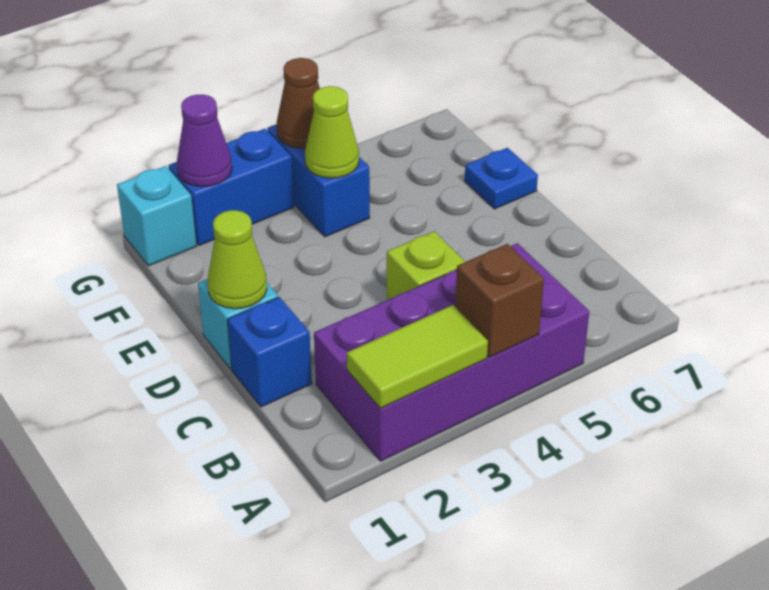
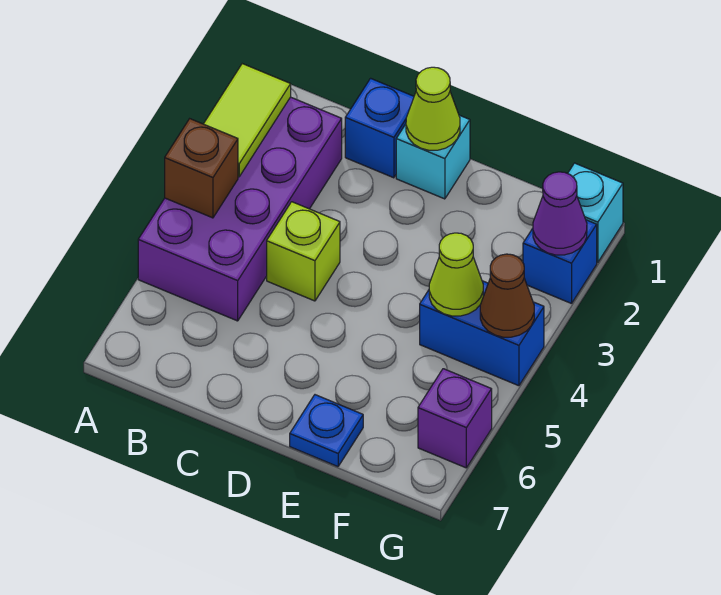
blue brick G2:G3 level 1 -> blue brick G2 level 1
none -> purple brick G6 level 1

